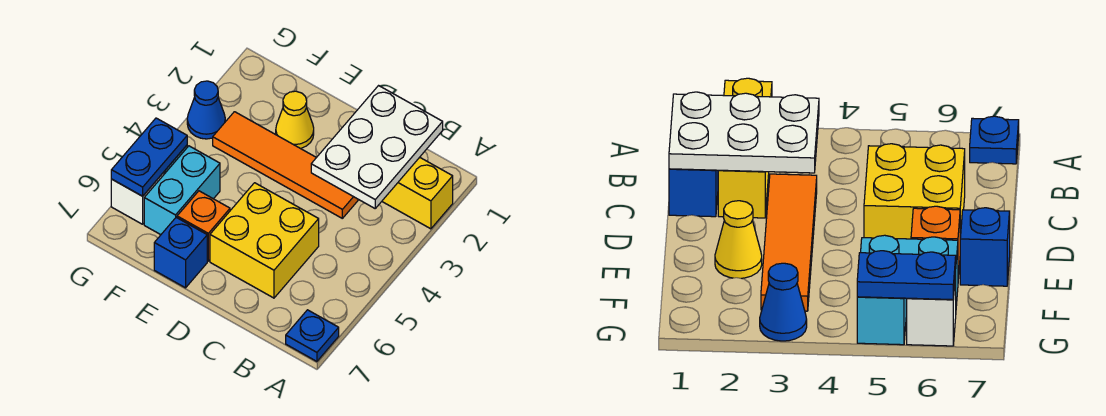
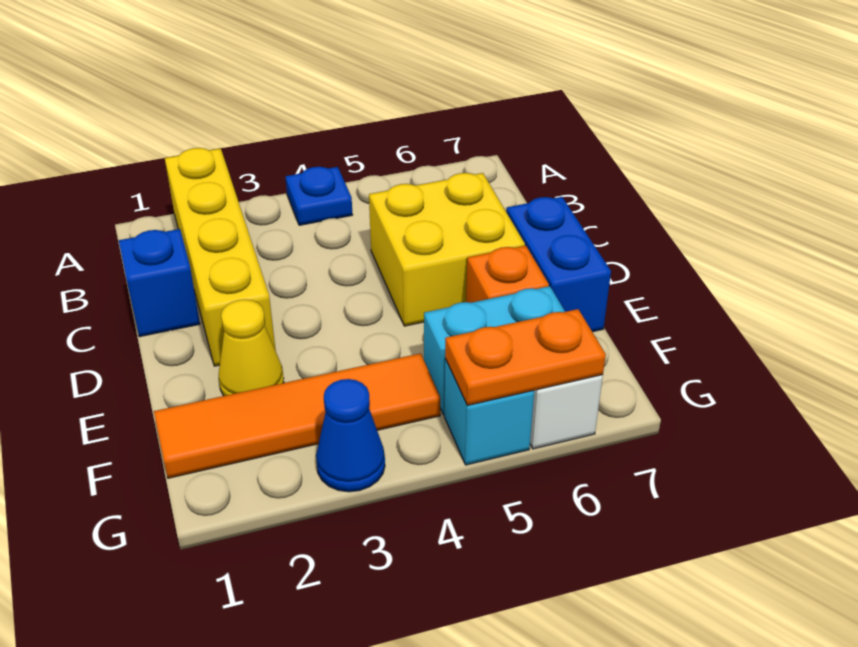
yellow brick A2:C2 level 1 -> yellow brick A2:D2 level 1
blue plate A7 level 1 -> blue plate A4 level 1
white plate B1:C3 level 2 -> none
orange tile C3:F3 level 1 -> orange tile F1:F4 level 1
blue brick E7 level 1 -> blue brick D7:E7 level 1
blue plate G5:G6 level 2 -> orange plate G5:G6 level 2

